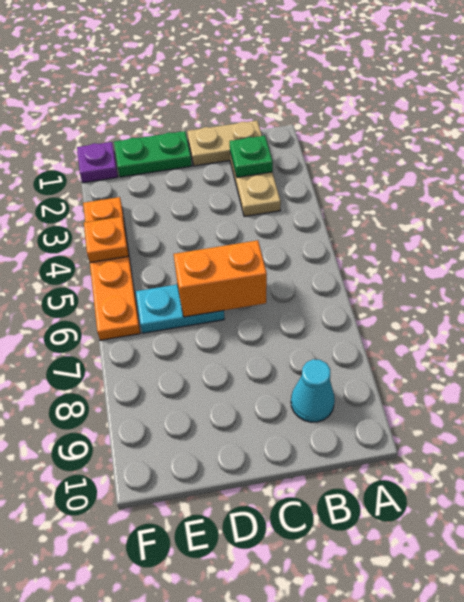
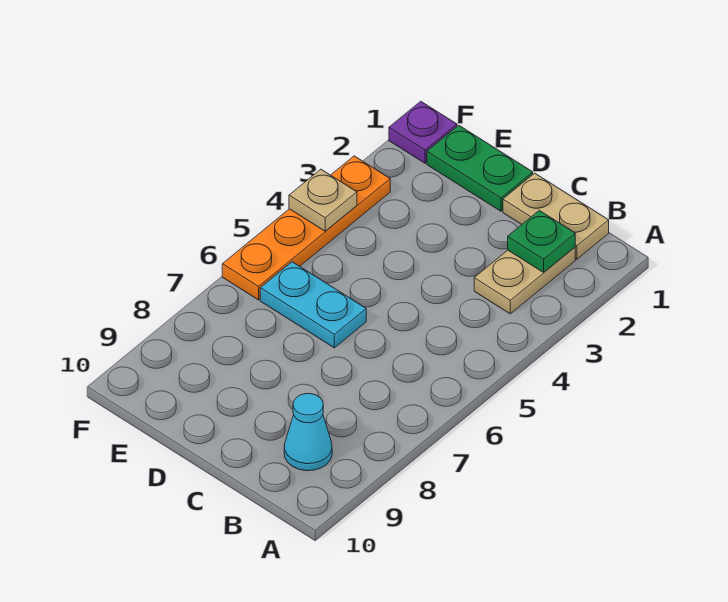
orange brick C6:D6 level 2 -> none
orange plate F4 level 2 -> tan plate F4 level 2

